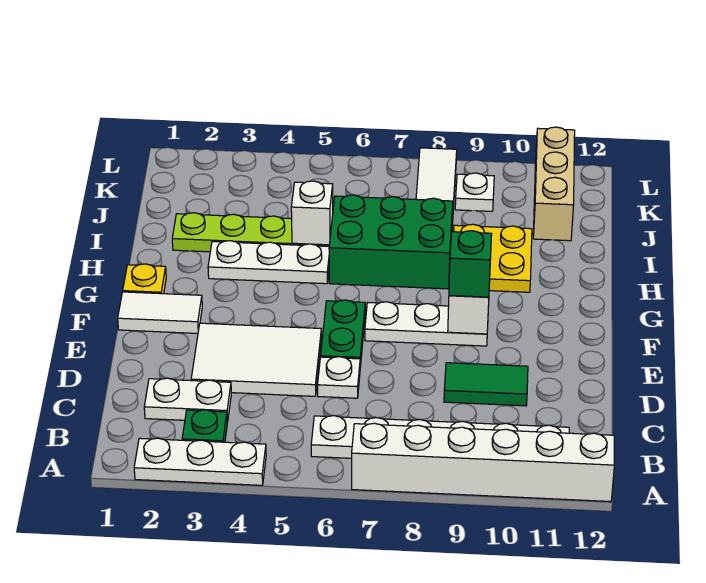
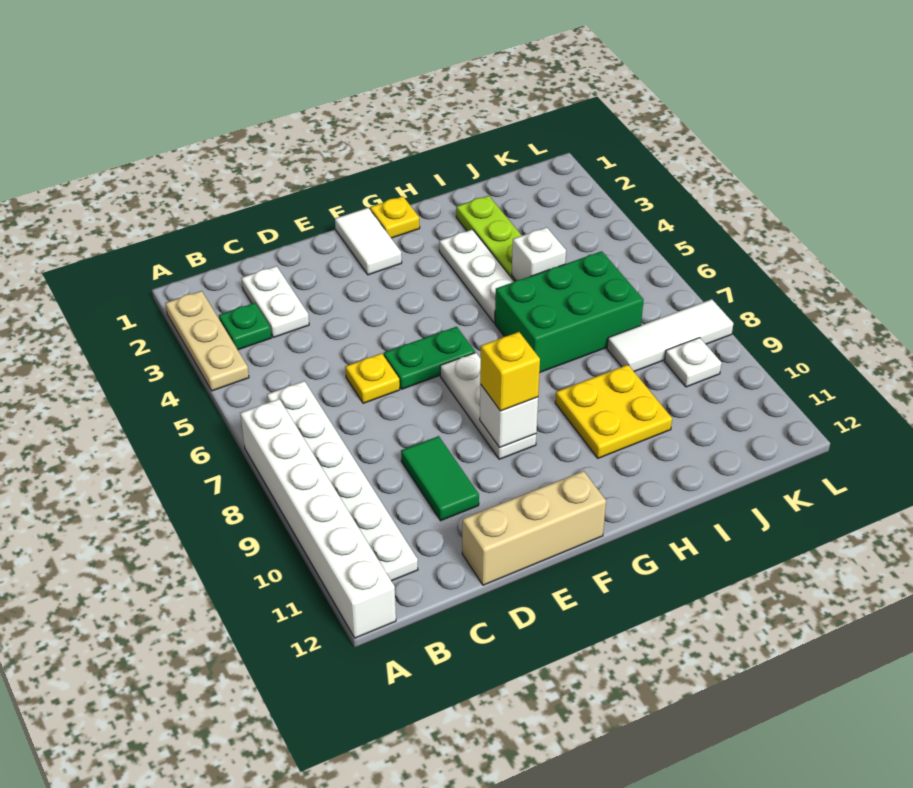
white plate A2:A4 level 1 -> tan plate A2:A4 level 1
white tile D3:E5 level 1 -> none
white plate D6 level 1 -> yellow plate D6 level 1
green brick F9 level 3 -> yellow brick F9 level 3
green brick H6:I8 level 1 -> green brick H6:J7 level 1
tan brick J11:L11 level 1 -> tan brick D12:F12 level 1

